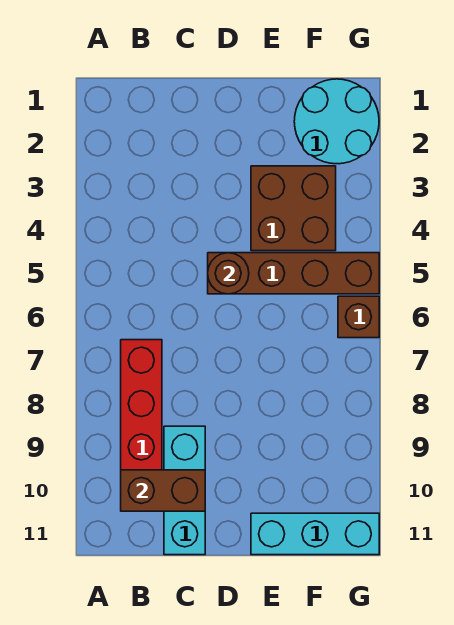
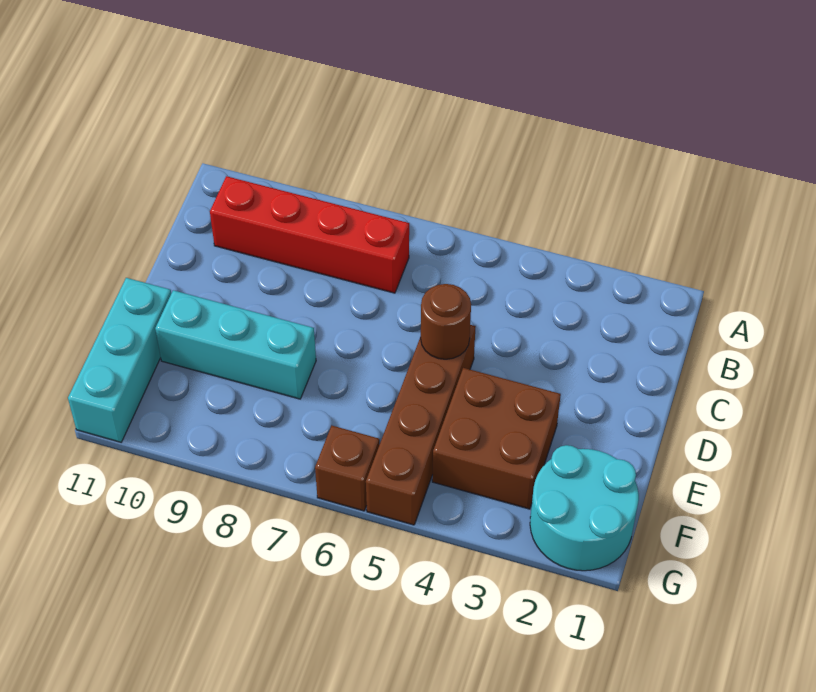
brown brick B10:C10 level 2 -> none
cyan brick C9:C11 level 1 -> cyan brick E8:E10 level 1

